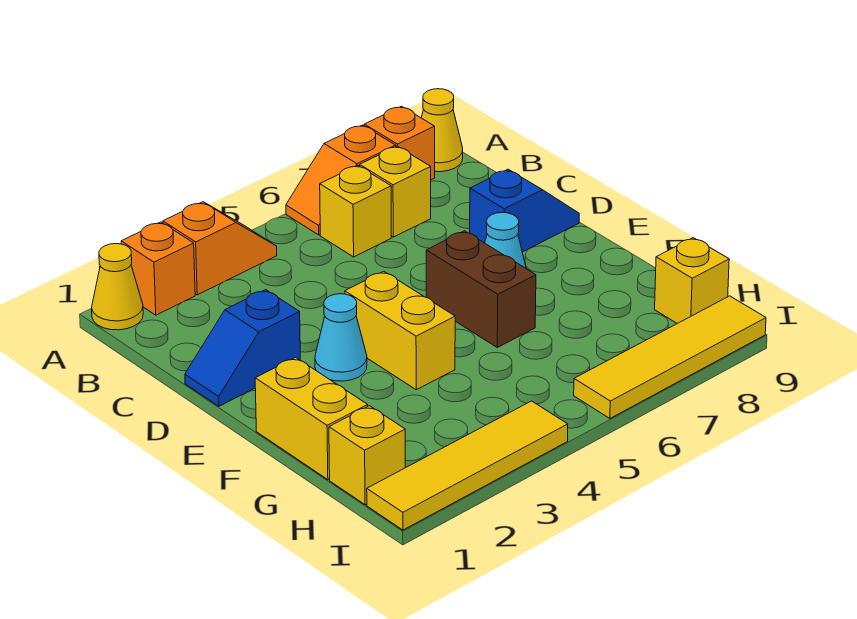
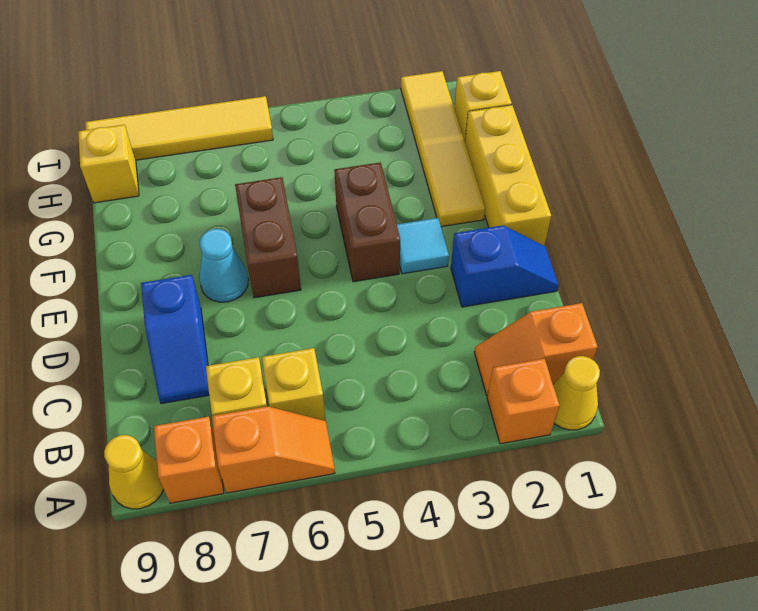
orange slope A3:A4 level 1 top 3 -> orange slope B1:B2 level 1 top 1
blue slope D8:D9 level 1 top 8 -> blue slope C8:D8 level 1 top D
cyan cone E3 level 1 -> cyan tile E3 level 1
yellow brick E4:F4 level 1 -> brown brick E4:F4 level 1
yellow brick F1:G1 level 1 -> yellow brick E1:G1 level 1
yellow tile I1:I4 level 1 -> yellow tile F2:I2 level 1

